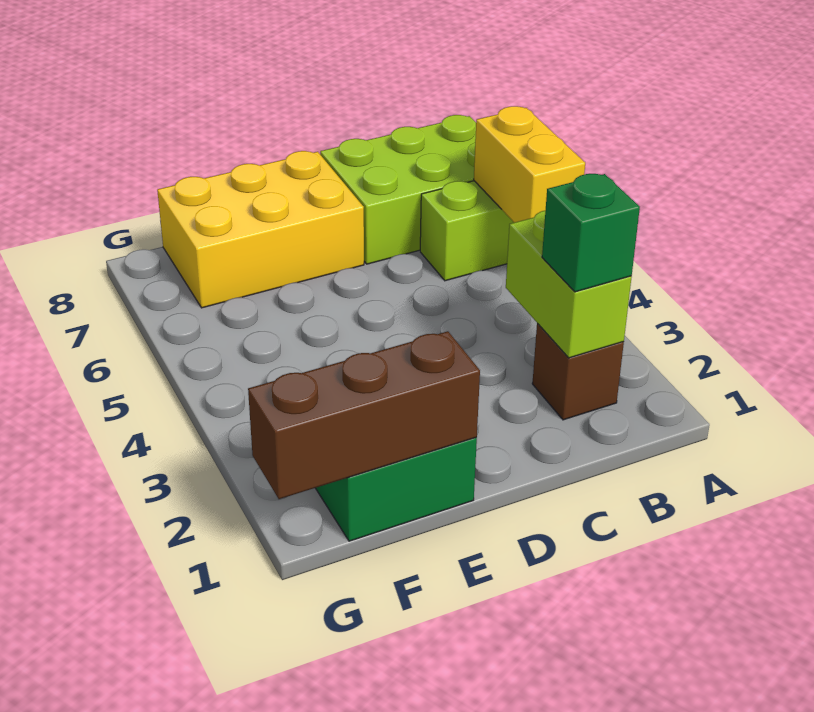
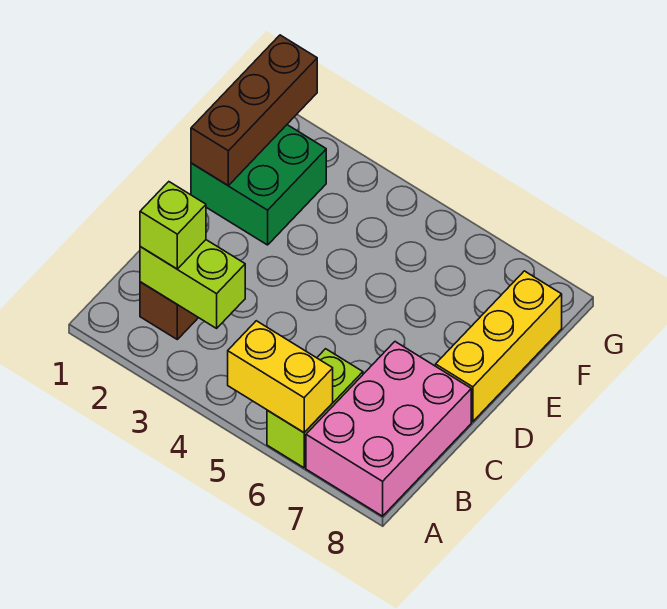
lime brick A7:C8 level 1 -> pink brick A7:C8 level 1
green brick B2 level 3 -> lime brick B2 level 3
yellow brick D7:F8 level 1 -> yellow brick D8:F8 level 1

